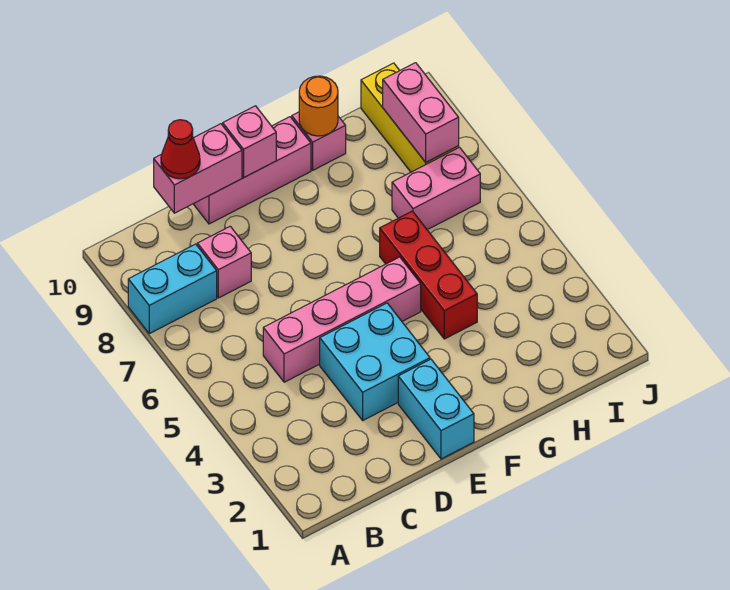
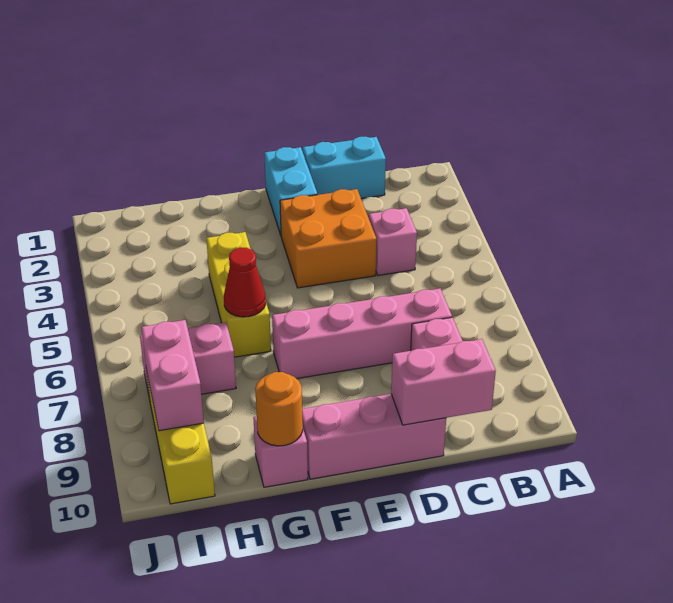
cyan brick A8:B8 level 1 -> cyan brick C1:D1 level 1
pink brick C5:F5 level 1 -> pink brick C7:F7 level 1
red cone C10 level 3 -> red cone G6 level 2
cyan brick D3:E4 level 1 -> orange brick D3:E4 level 1
pink brick E10 level 2 -> pink brick C4 level 1
red brick G4:G6 level 1 -> yellow brick G4:G6 level 1

